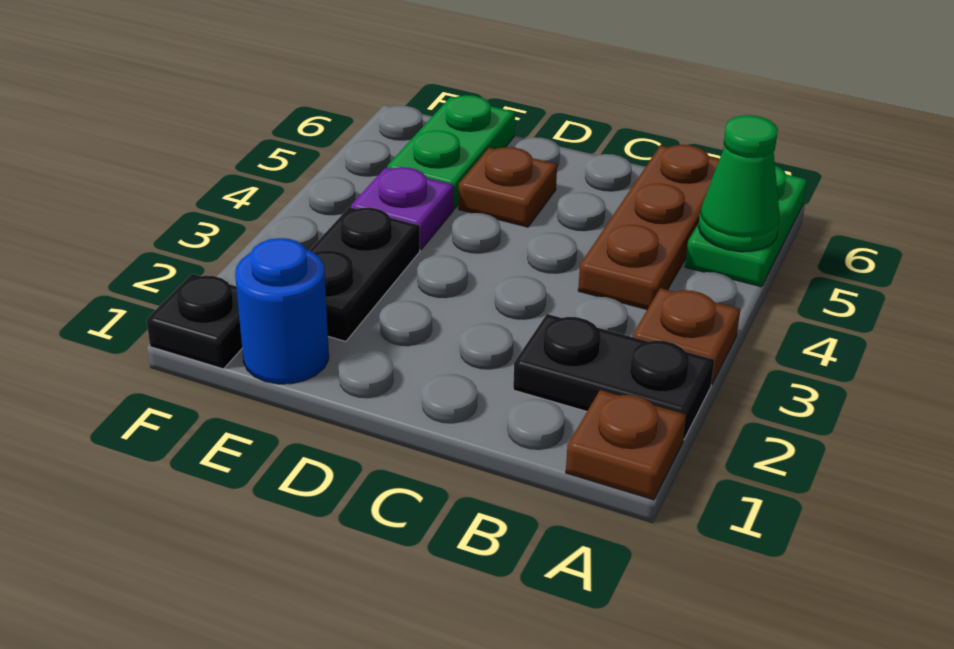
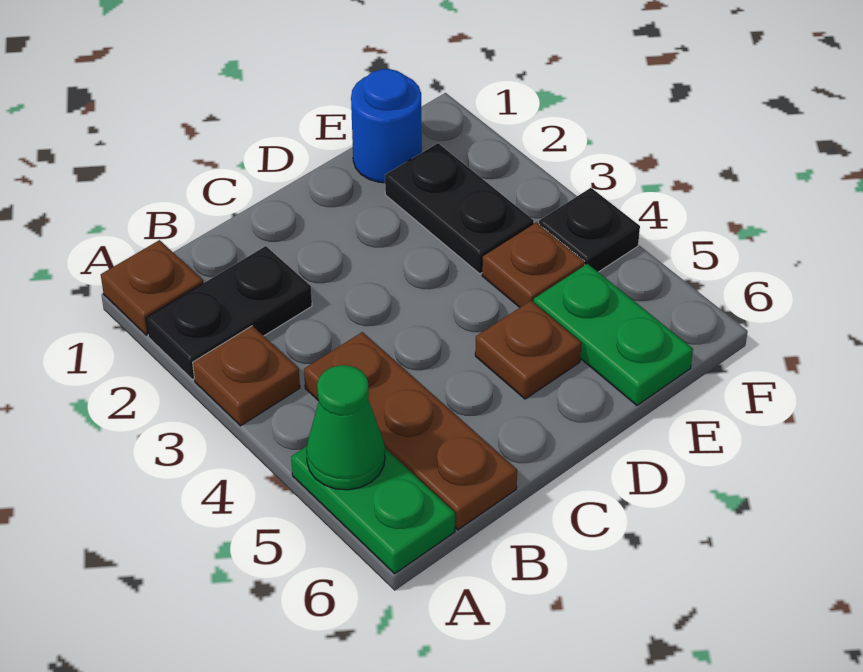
purple plate E4 level 1 -> brown plate E4 level 1
black plate F1 level 1 -> black plate F4 level 1

